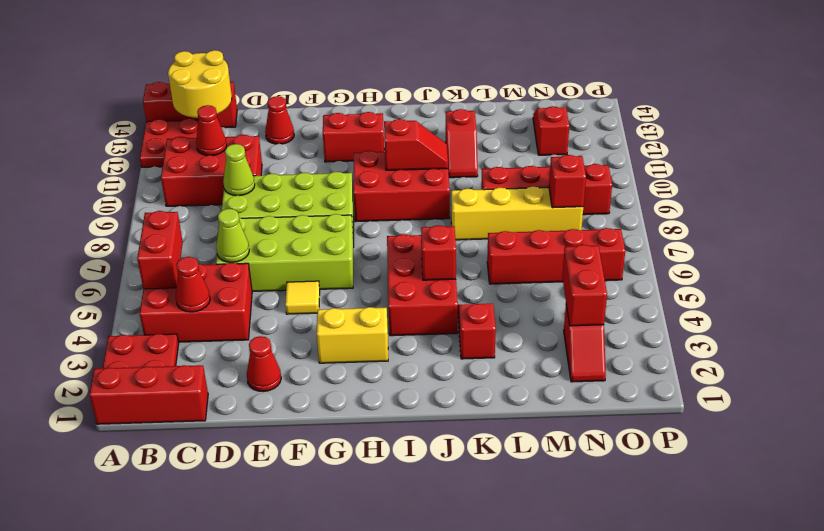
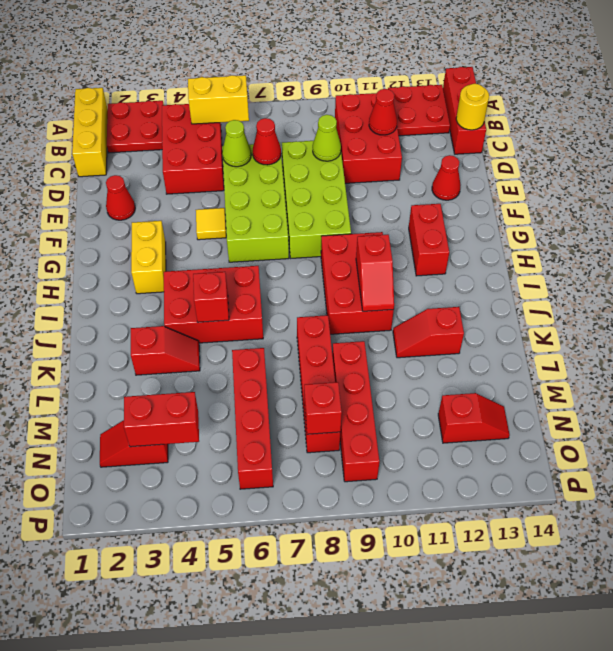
red brick A1:C1 level 1 -> yellow brick A1:C1 level 1
red brick B5:B6 level 2 -> yellow brick B5:B6 level 2
yellow round brick B13:C14 level 2 -> yellow round brick C14 level 2
red cone C4 level 2 -> red cone D7 level 2
yellow brick K8:N8 level 1 -> red brick K8:N8 level 1

